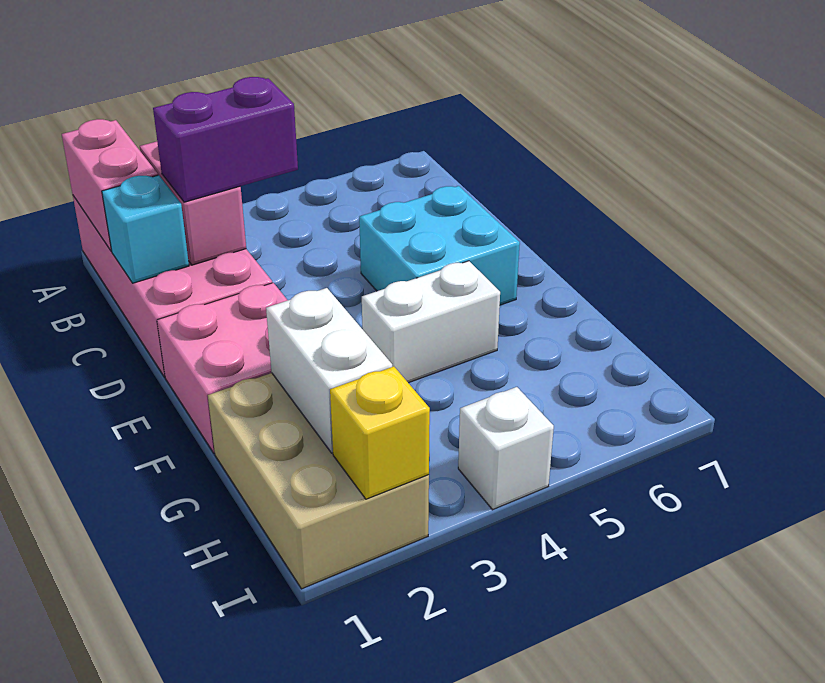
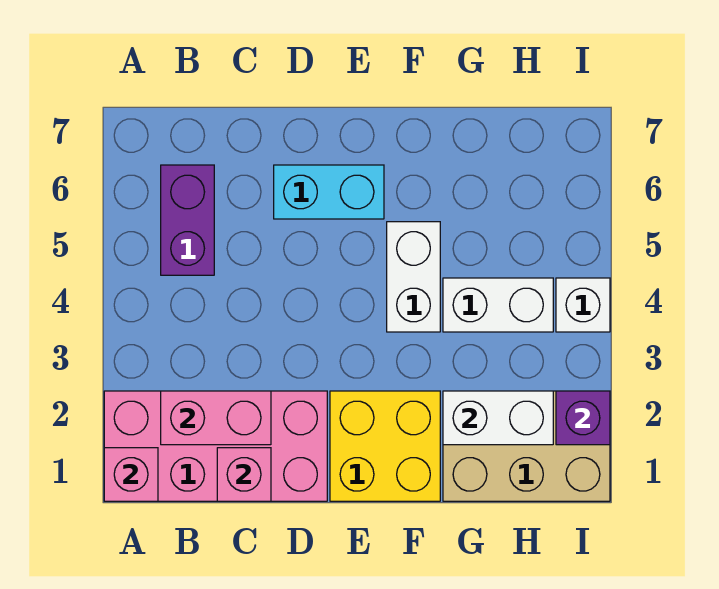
pink brick A1:B1 level 2 -> pink brick A1 level 2
cyan brick C1 level 2 -> pink brick C1 level 2
purple brick C2:C3 level 3 -> purple brick B5:B6 level 1
cyan brick D5:E6 level 1 -> cyan brick D6:E6 level 1
pink brick E1:F2 level 1 -> yellow brick E1:F2 level 1
none -> white brick G4:H4 level 1
yellow brick I2 level 2 -> purple brick I2 level 2

